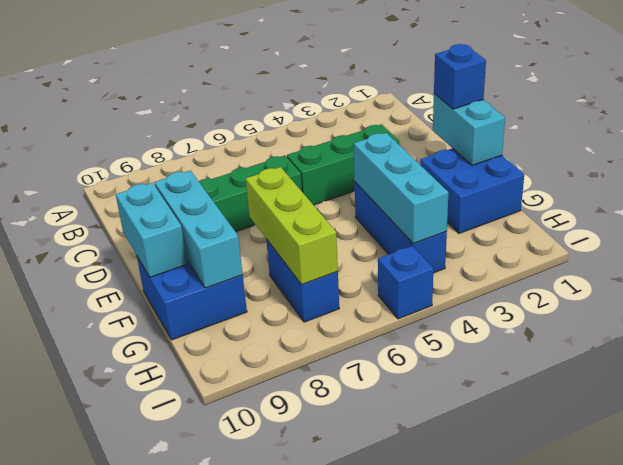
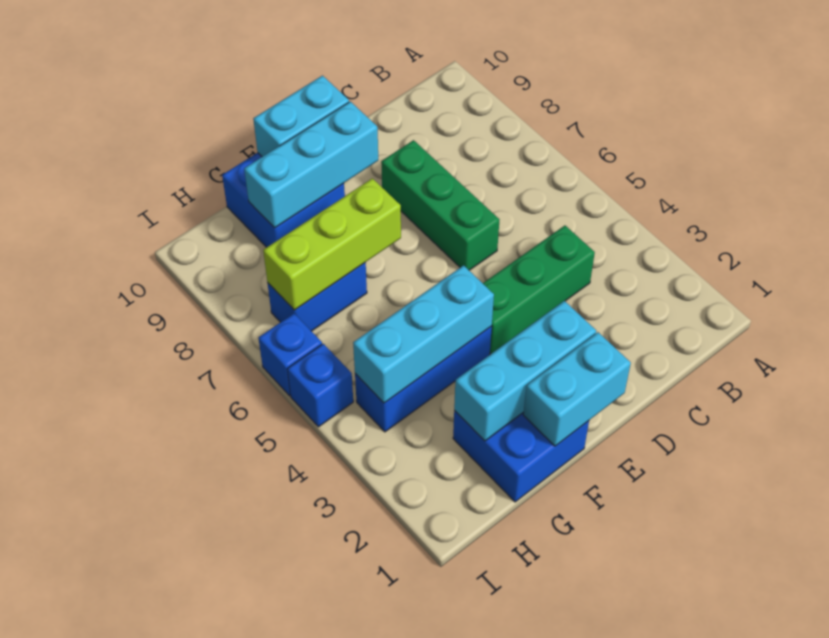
green brick D3:D5 level 1 -> green brick C4:E4 level 1
blue brick E1 level 3 -> blue brick I6 level 1
none -> cyan brick E2:G2 level 2

